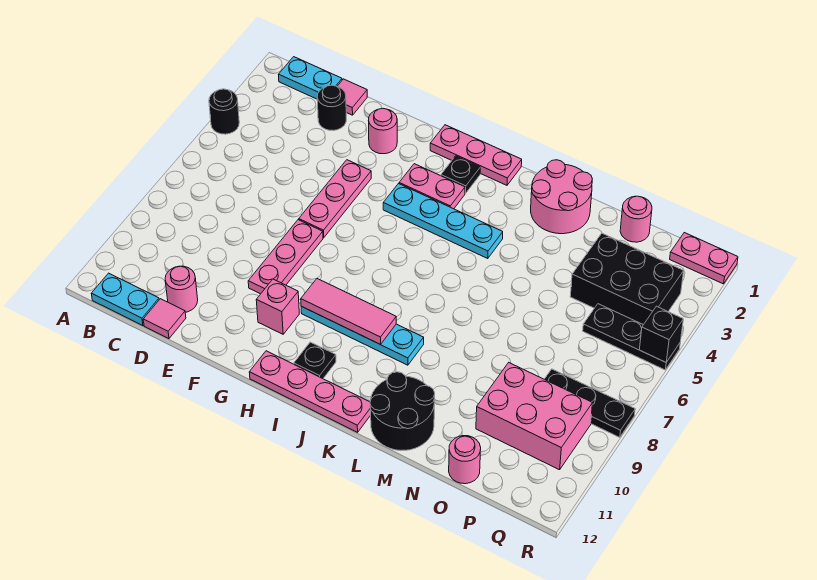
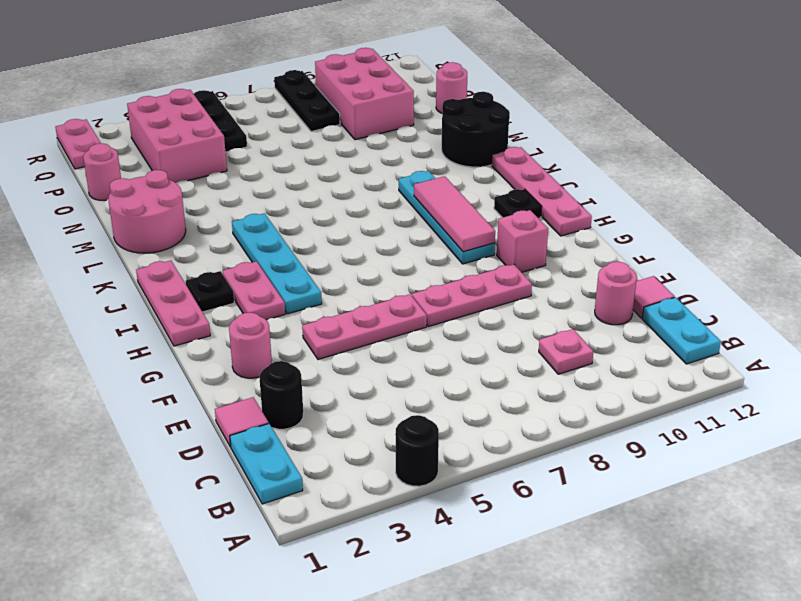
none -> pink plate C9 level 1
black brick O3:Q4 level 1 -> pink brick O3:Q4 level 1
black brick R5 level 2 -> none

